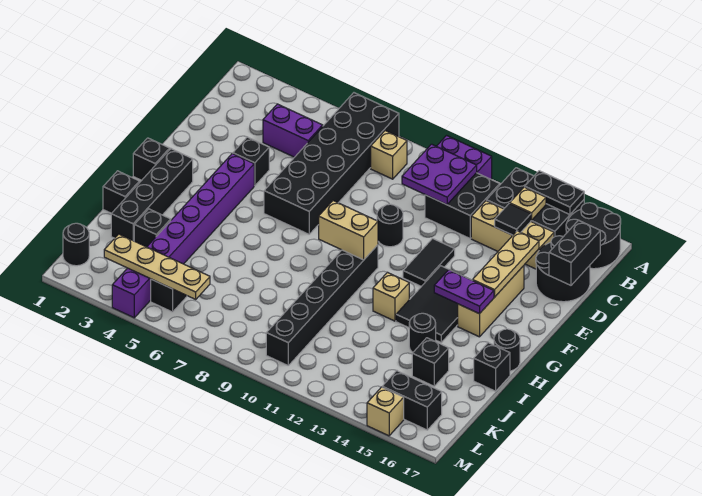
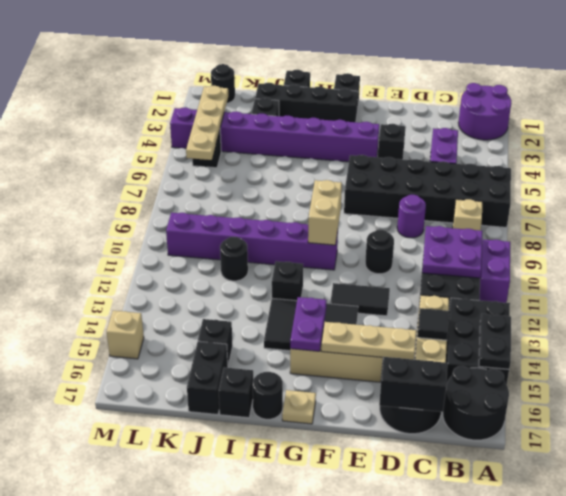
none -> purple round brick A1:B2 level 1
tan plate B14 level 2 -> tan plate G17 level 1
none -> purple round brick D8 level 1
black brick G10:L10 level 1 -> purple brick G10:L10 level 1
tan brick H12 level 1 -> black brick H12 level 1
black round brick I14 level 1 -> black round brick J11 level 1
black brick L15:L16 level 1 -> black brick J16:J17 level 1

